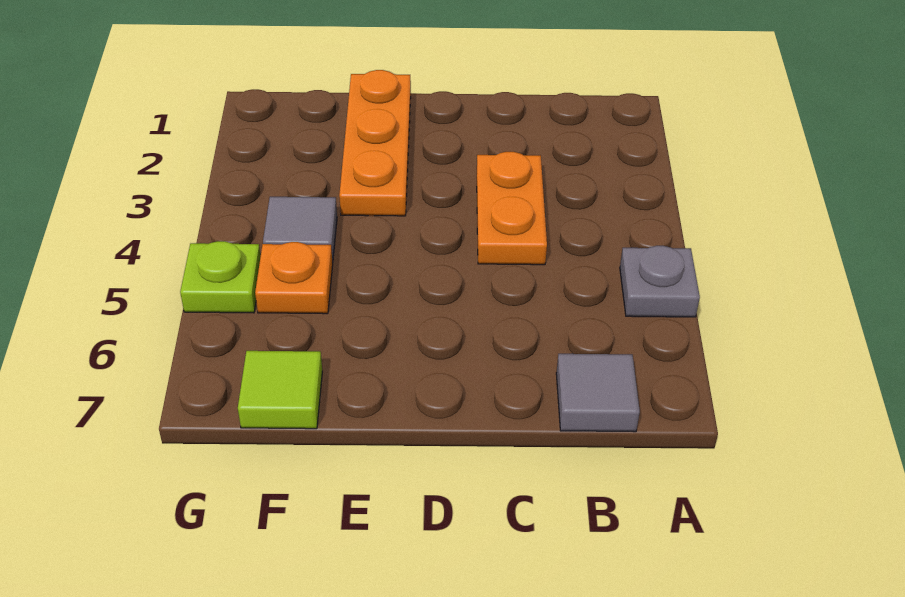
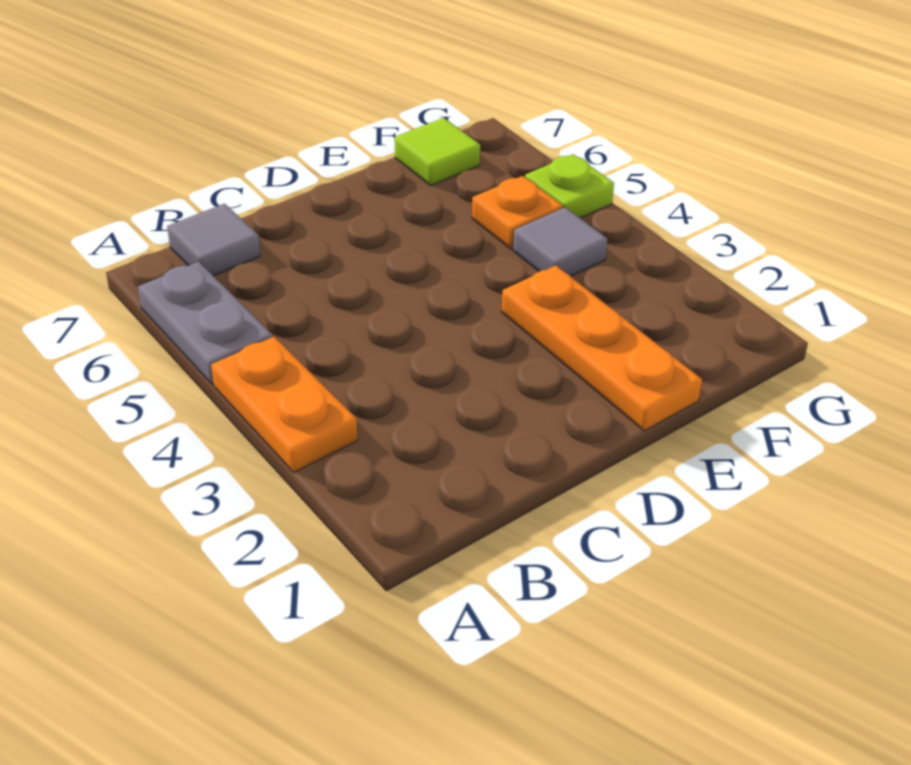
grey plate A5 level 1 -> grey plate A5:A6 level 1
orange plate C3:C4 level 1 -> orange plate A3:A4 level 1

